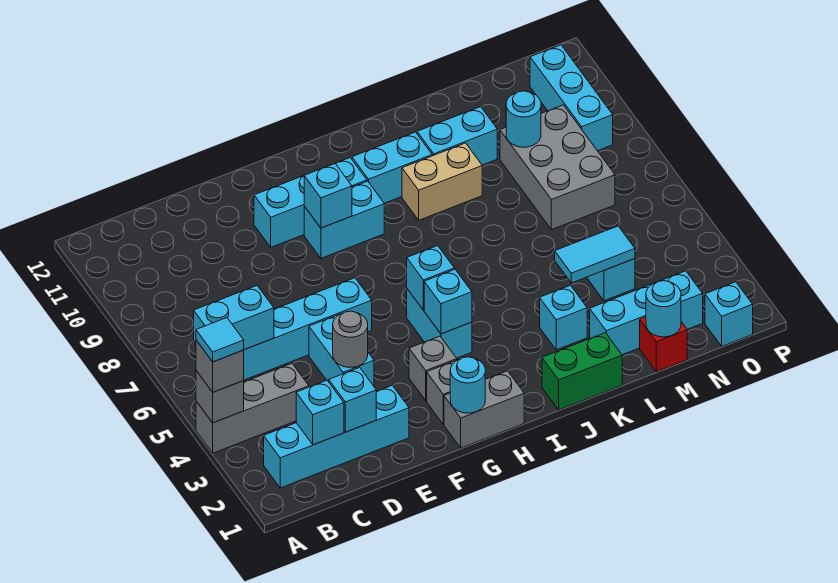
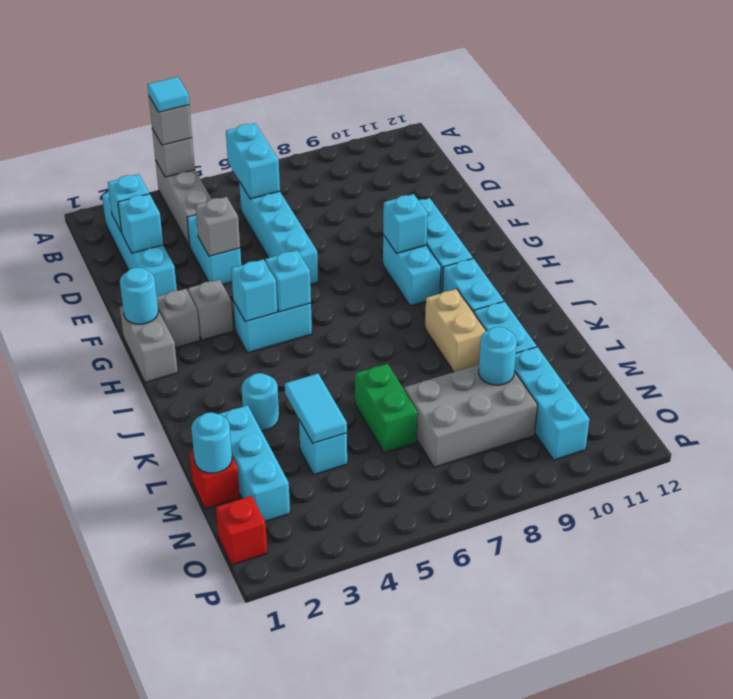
cyan brick E4:E5 level 1 -> cyan brick D4:E4 level 1
grey round brick E4 level 2 -> grey brick E4 level 2
green brick J1:K1 level 1 -> green brick L6:M6 level 1
cyan brick K3 level 1 -> cyan round brick K3 level 1
cyan brick O1 level 1 -> red brick O1 level 1
cyan brick O9:O11 level 1 -> cyan brick M10:O10 level 1

